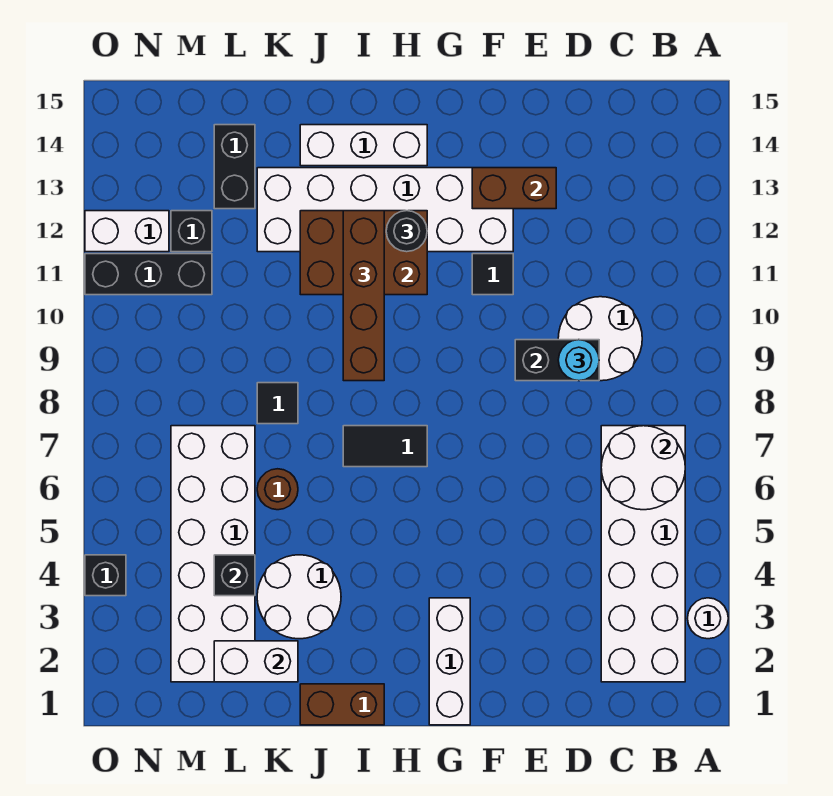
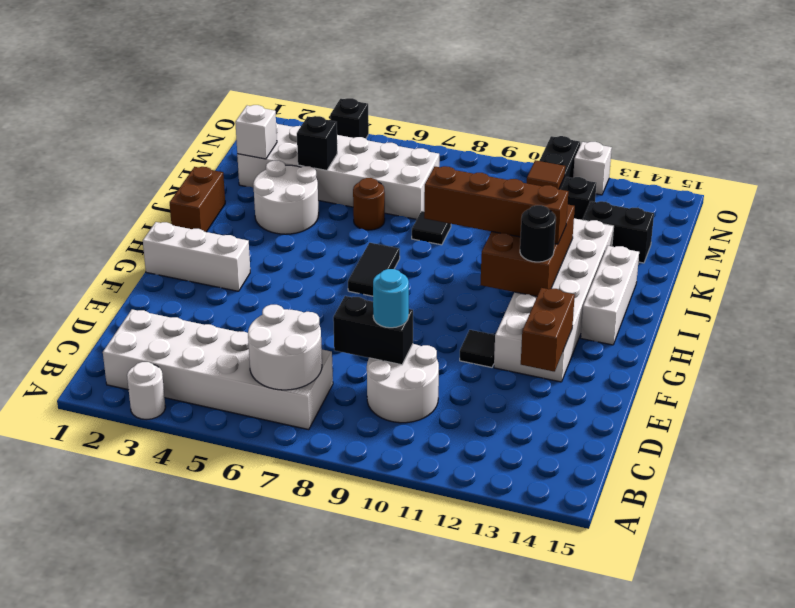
black brick D9:E9 level 2 -> black brick D8:D9 level 2
white brick K2:L2 level 2 -> white brick L2 level 2
none -> brown tile M11 level 2
white brick N12:O12 level 1 -> white brick O12 level 1

